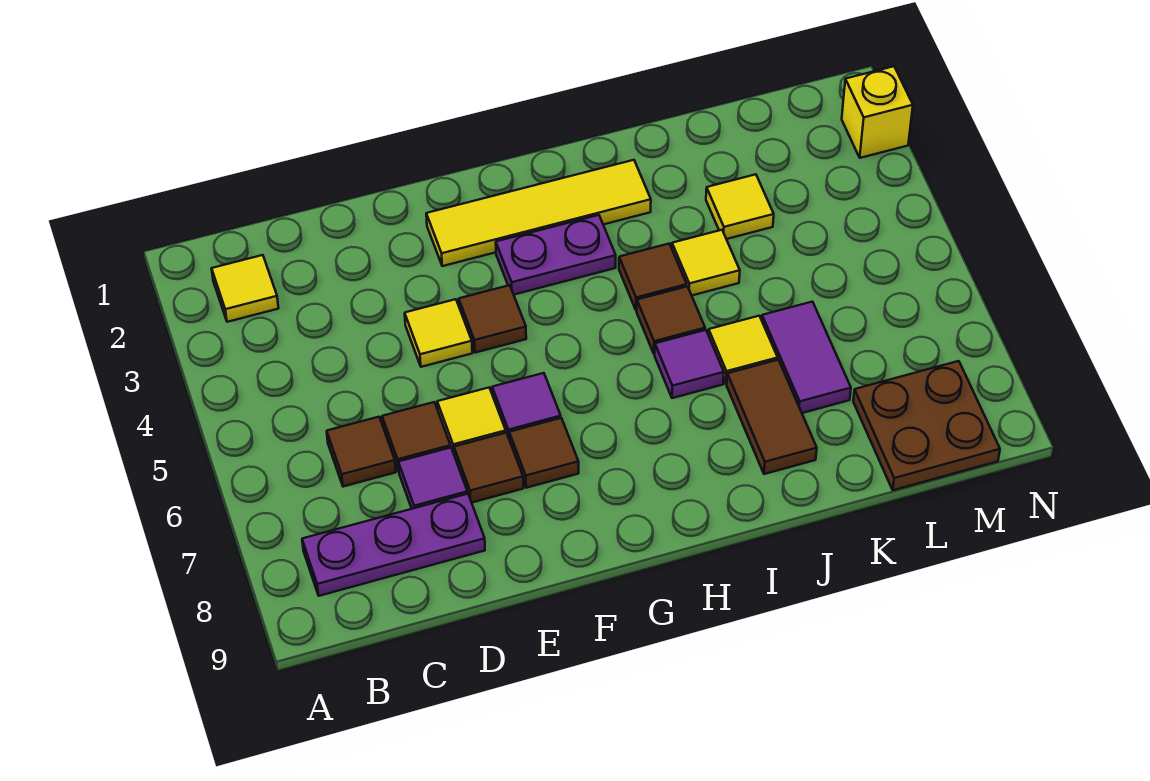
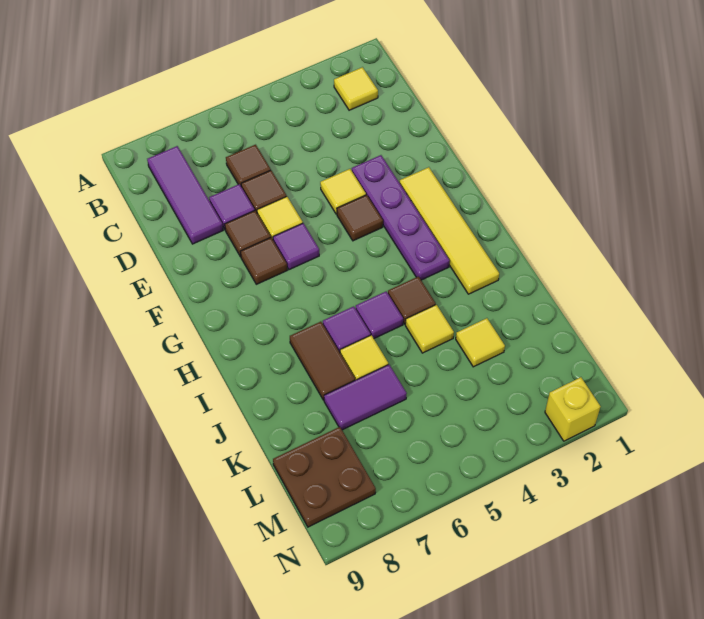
purple plate B8:D8 level 1 -> purple tile B8:D8 level 1
purple plate G3:H3 level 1 -> purple plate E3:H3 level 1
brown tile I5 level 1 -> purple tile I5 level 1
brown tile J7:J8 level 1 -> brown tile I7:J7 level 1

